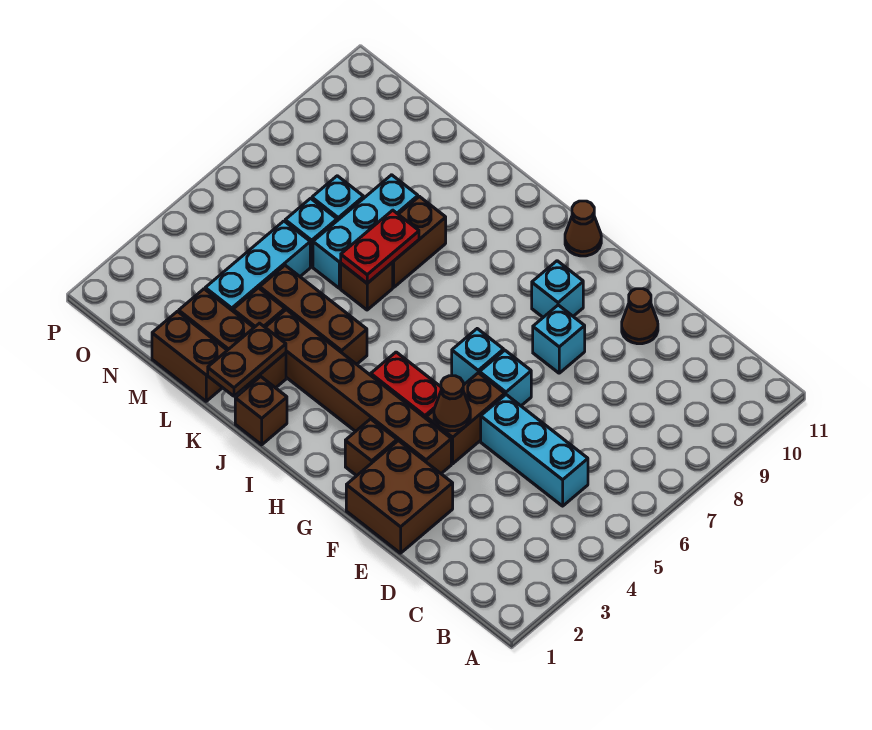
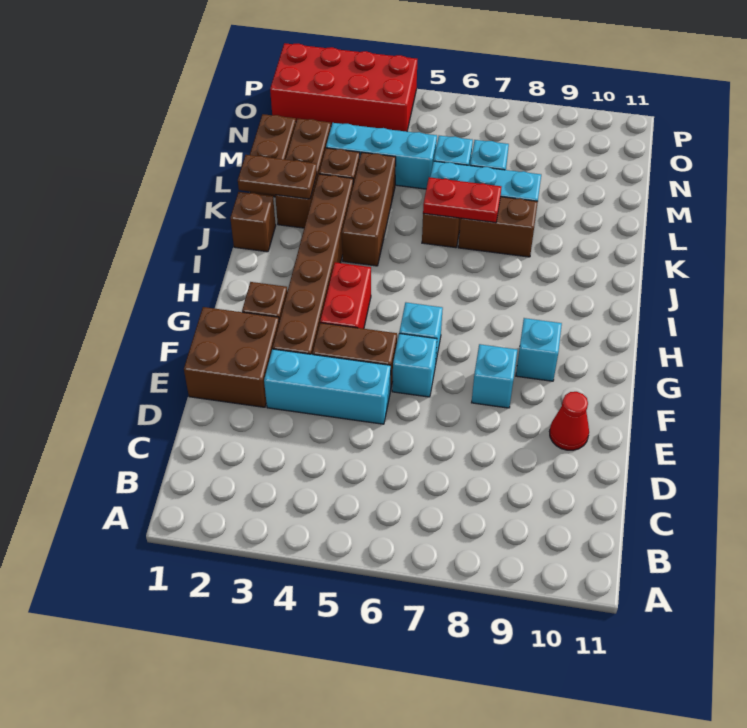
cyan brick C5:E5 level 1 -> cyan brick E3:E5 level 1
brown cone E10 level 1 -> red cone E10 level 1
brown cone F4 level 2 -> none
brown cone H11 level 1 -> none
none -> red brick O1:P4 level 1

